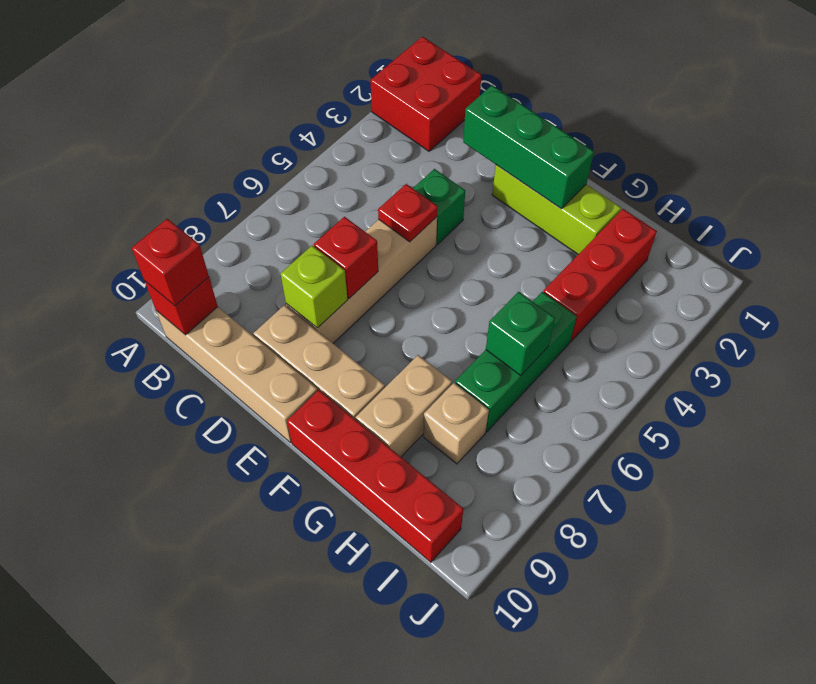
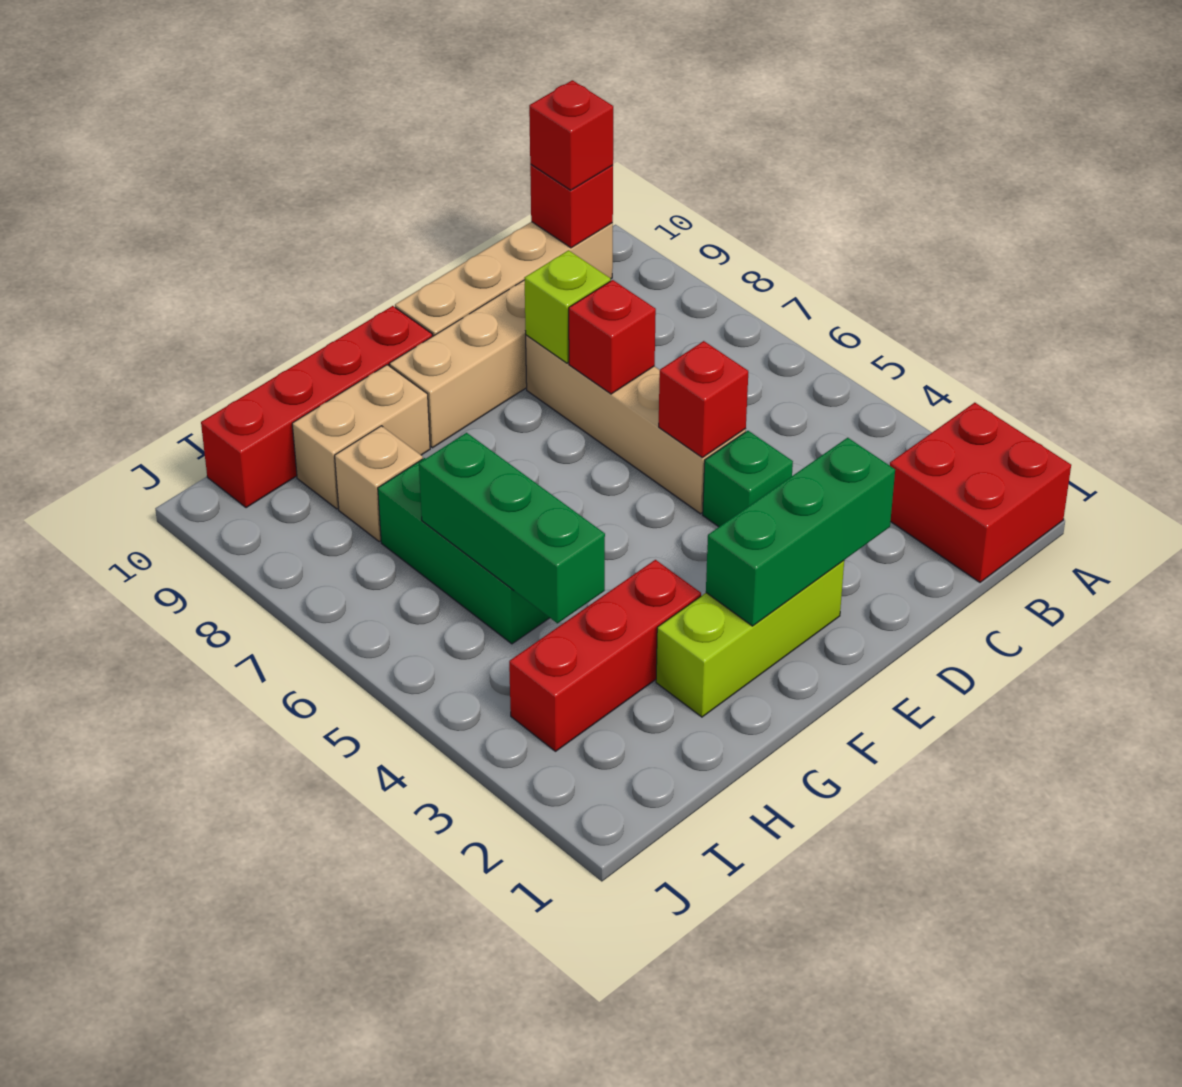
red plate D5 level 2 -> red brick D5 level 2
tan brick G8:G9 level 1 -> tan brick G9:H9 level 1
red brick H2:H4 level 1 -> red brick G3:I3 level 1
green brick H6 level 2 -> green brick H4:H6 level 2

